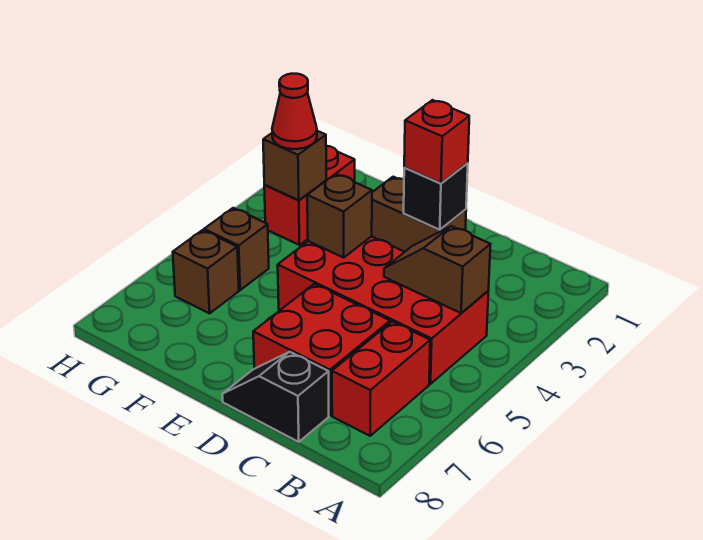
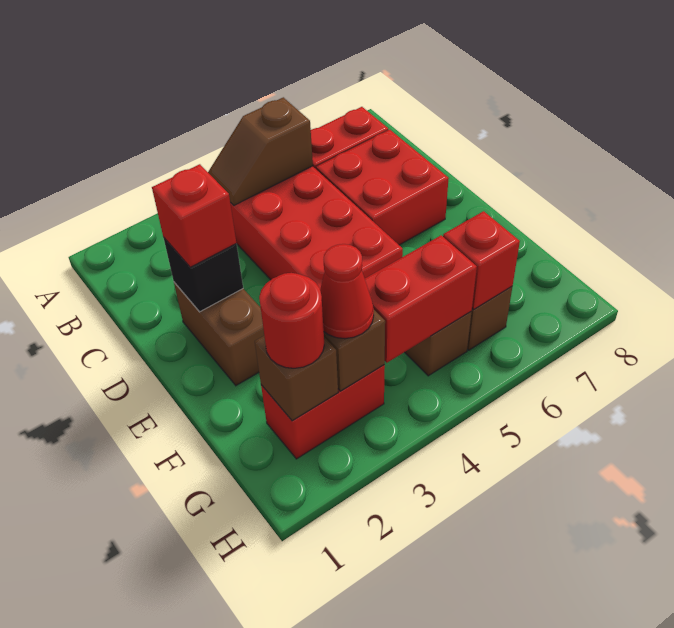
brown slope B4:C4 level 2 top B -> brown slope B4:B5 level 2 top 5
black slope C8:D8 level 1 top C -> none
brown brick E4 level 2 -> brown brick G2 level 2
none -> red round brick G2 level 3
none -> red brick G4:G5 level 2
none -> red brick G6 level 2

